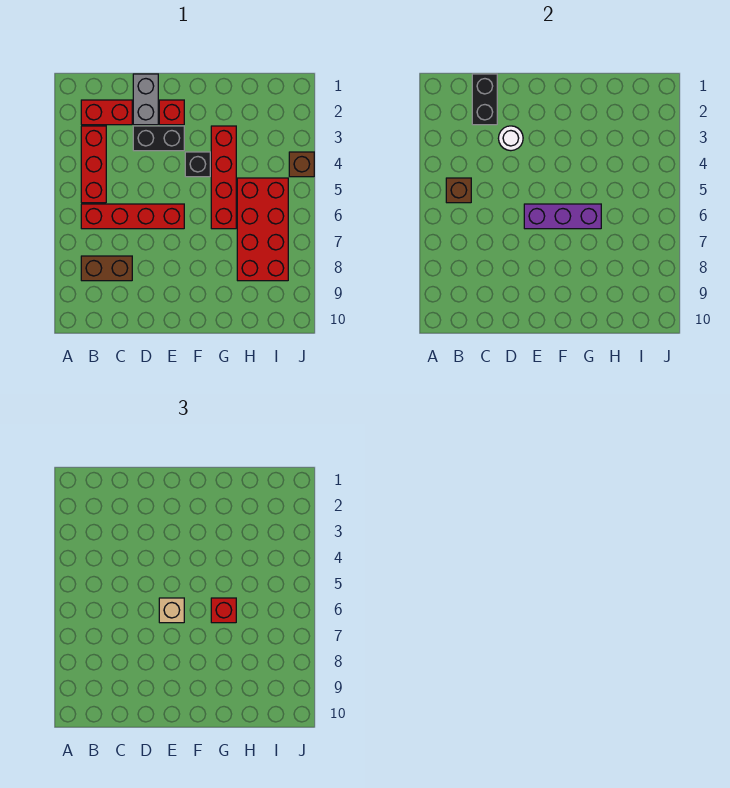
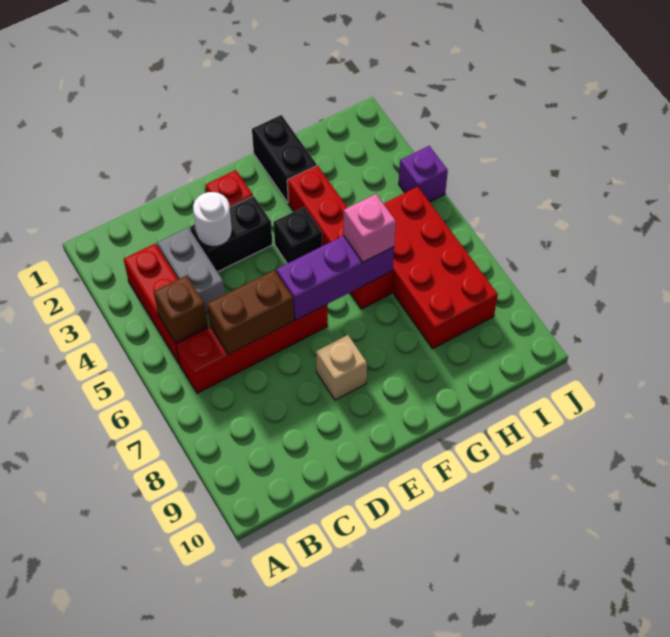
red brick B2:C2 level 1 -> none
brown brick B8:C8 level 1 -> brown brick C6:D6 level 2
black brick C1:C2 level 2 -> black brick G1:G2 level 1
grey brick D1:D2 level 1 -> grey brick C3:C4 level 1
tan brick E6 level 3 -> tan brick E8 level 1
red brick G6 level 3 -> pink brick G6 level 3
brown brick J4 level 1 -> purple brick J4 level 1

